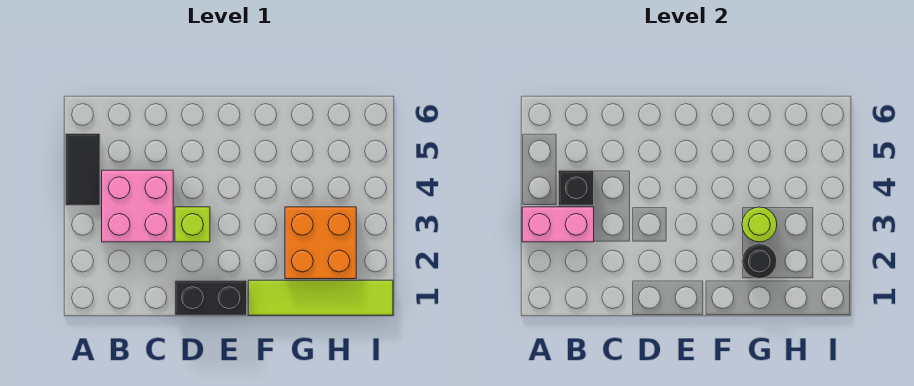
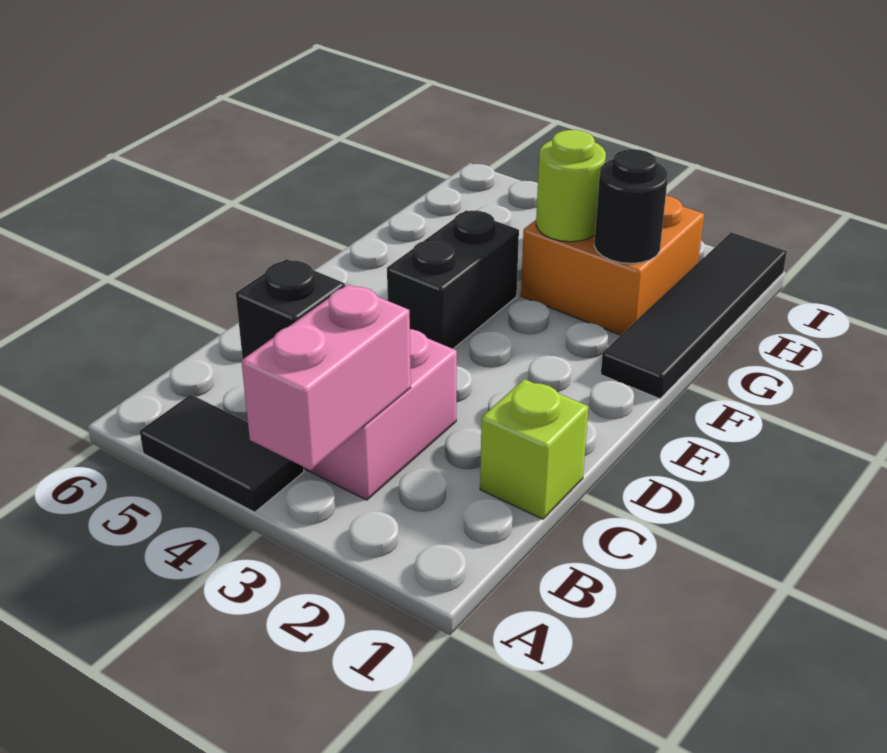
black brick D1:E1 level 1 -> black brick E4:F4 level 1
lime brick D3 level 1 -> lime brick C1 level 1
lime tile F1:I1 level 1 -> black tile F1:I1 level 1

